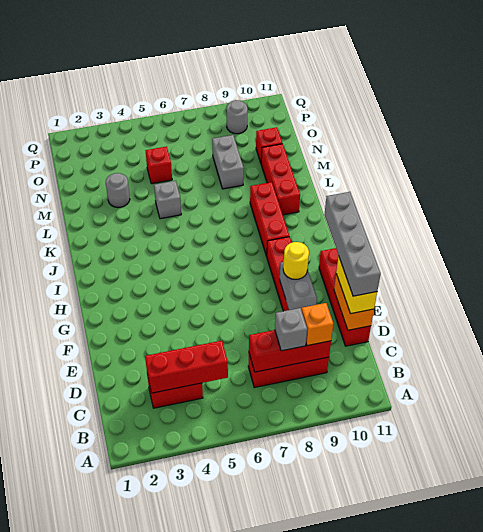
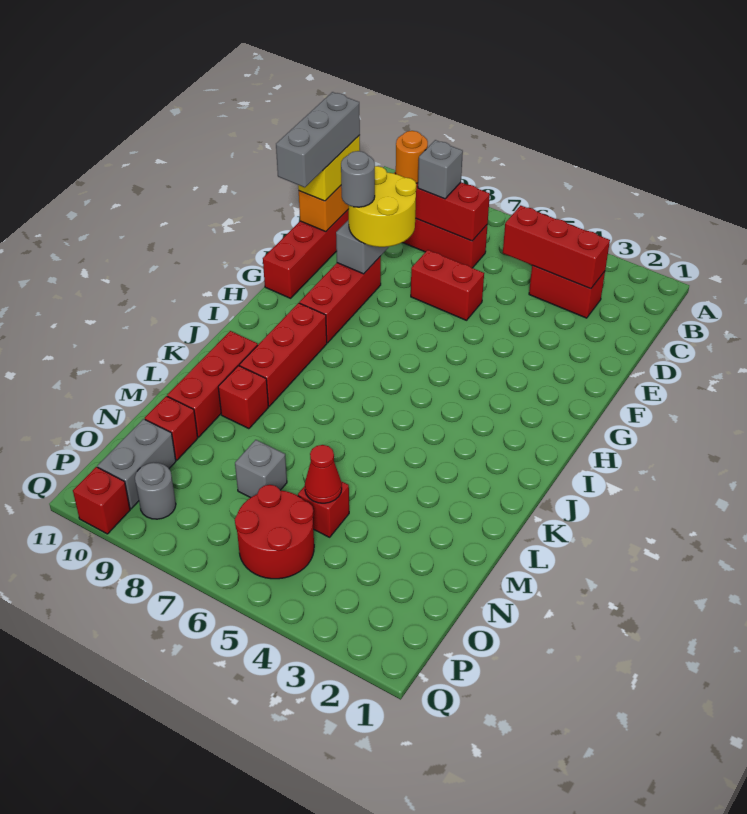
orange brick C9 level 3 -> orange round brick C9 level 3
grey brick D11:G11 level 4 -> grey brick D11:F11 level 4
none -> red brick E6:E7 level 1
yellow round brick F9 level 3 -> yellow round brick E8:F9 level 3
grey brick L5 level 1 -> grey brick N7 level 1
none -> red brick L9 level 1
grey round brick M3 level 1 -> grey round brick F9 level 4
grey brick M8:N8 level 1 -> grey brick O10:P10 level 1
none -> red cone N5 level 2
none -> red round brick O5:P6 level 1
none -> red brick Q10 level 1

